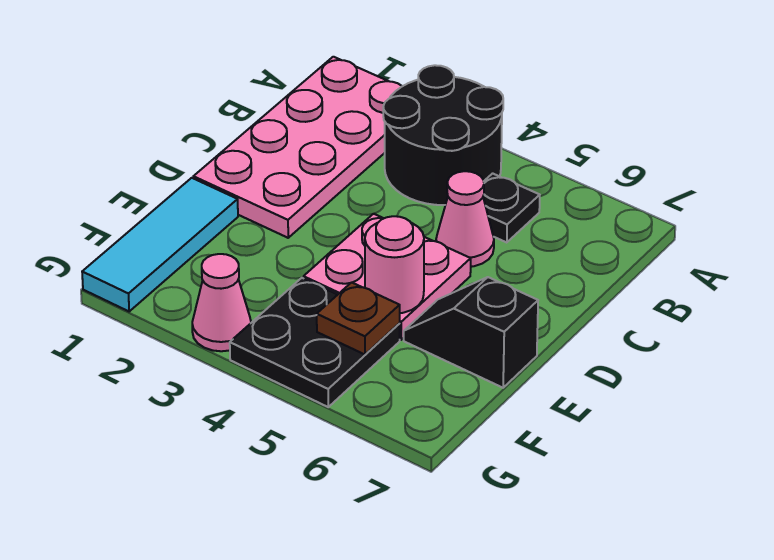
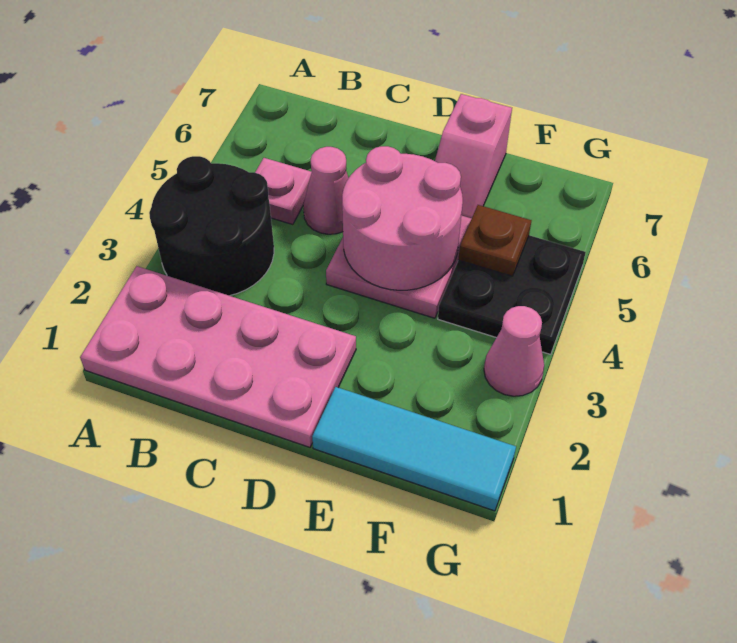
black plate B5 level 1 -> pink plate B5 level 1
pink round brick E5 level 2 -> pink round brick D4:E5 level 2
black slope E6:E7 level 1 top 7 -> pink slope E6:E7 level 1 top 7

